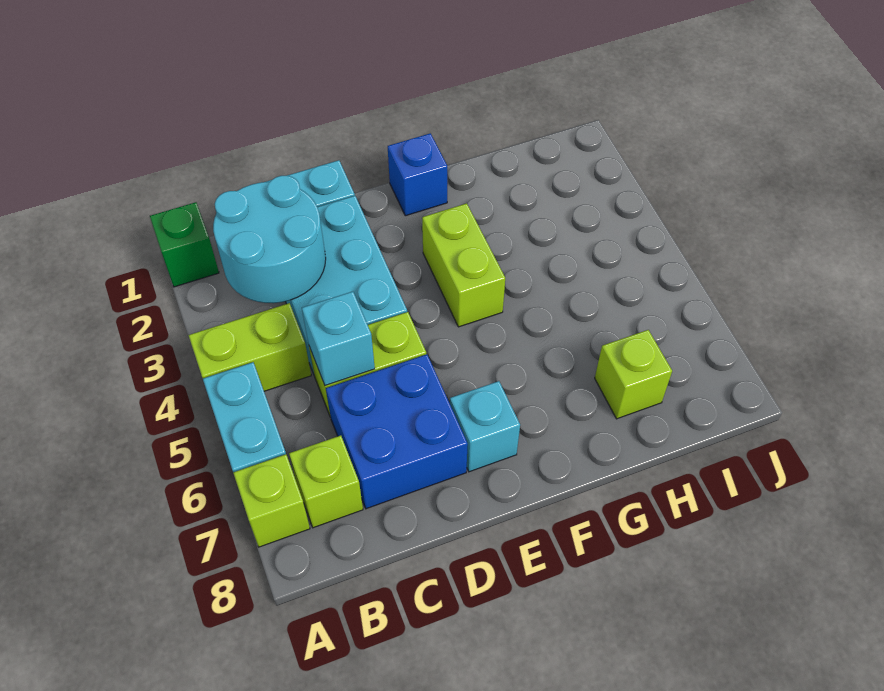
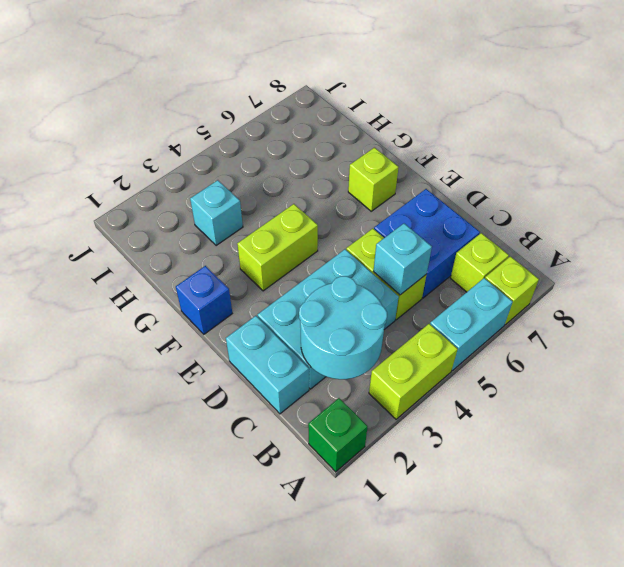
lime brick A4:B4 level 1 -> lime brick A3:A4 level 1
cyan brick E7 level 1 -> cyan brick H3 level 1
lime brick H7 level 1 -> lime brick F7 level 1

